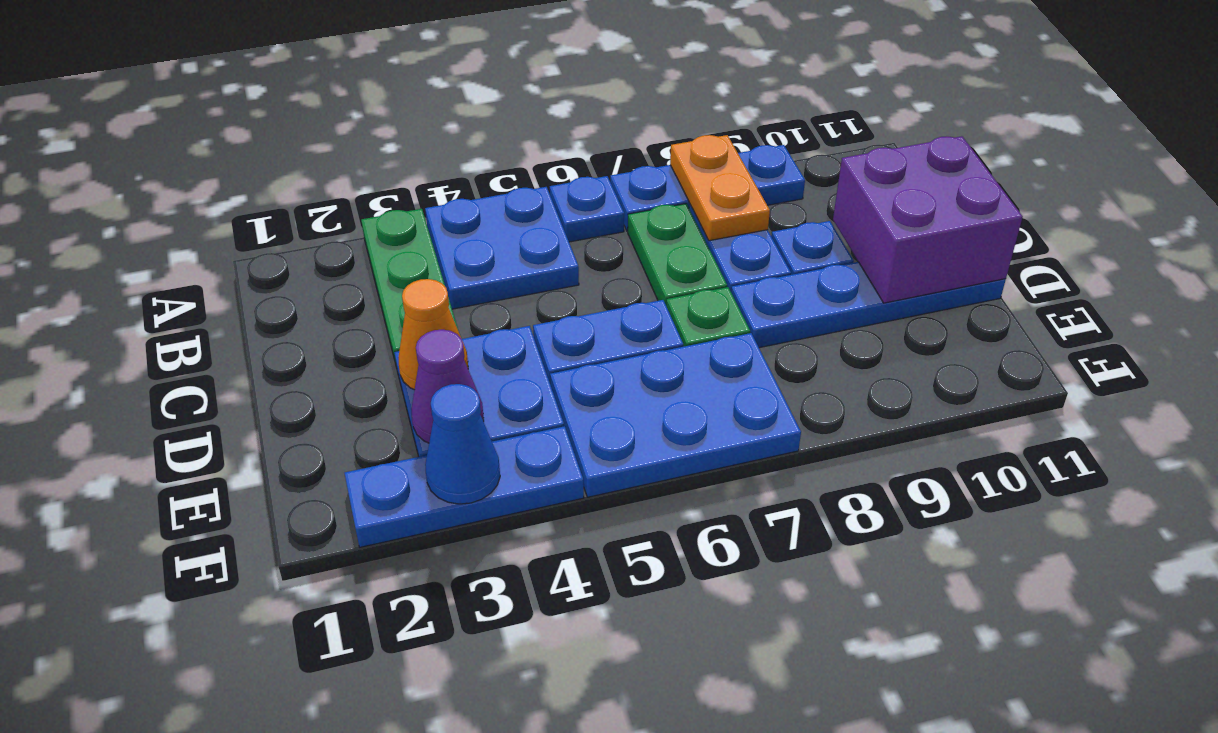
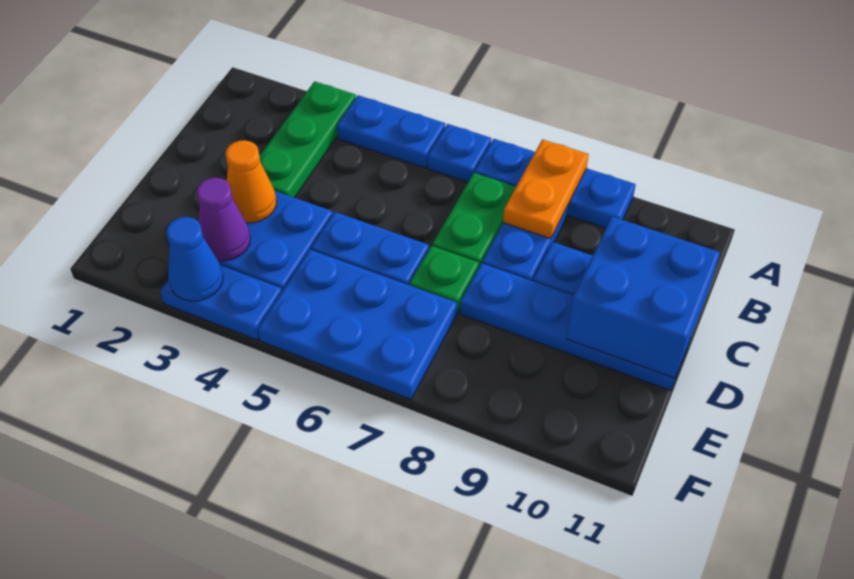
blue plate A4:B5 level 1 -> blue plate A4:A5 level 1
purple brick C10:D11 level 2 -> blue brick C10:D11 level 2
blue plate F2:F4 level 1 -> blue plate F3:F4 level 1

